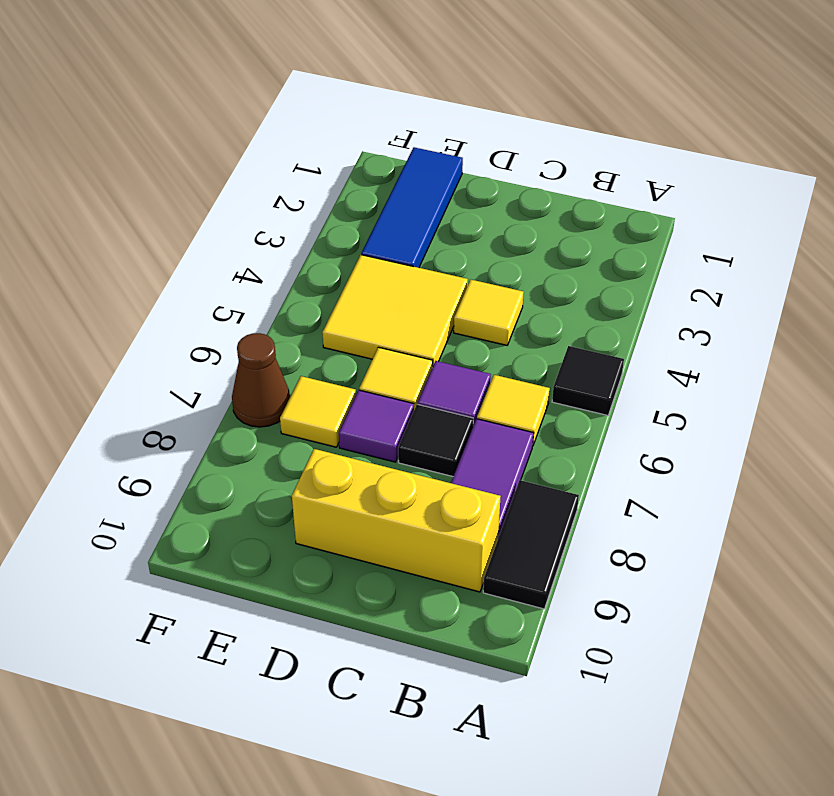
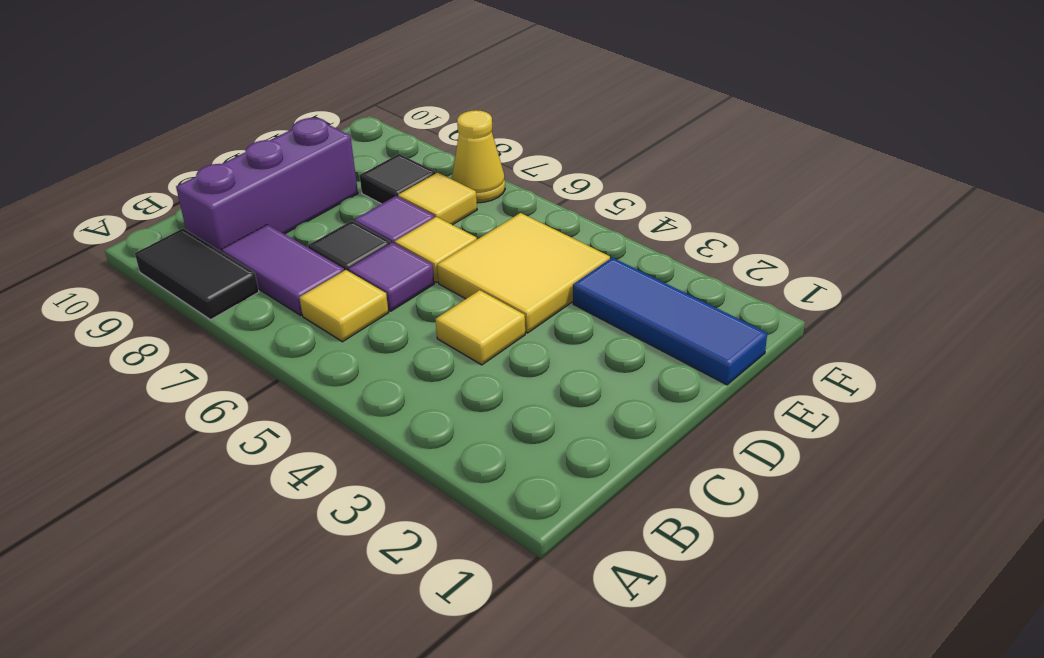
black tile A5 level 1 -> black tile E8 level 1
yellow brick B9:D9 level 1 -> purple brick B9:D9 level 1
brown cone F7 level 1 -> yellow cone F7 level 1

